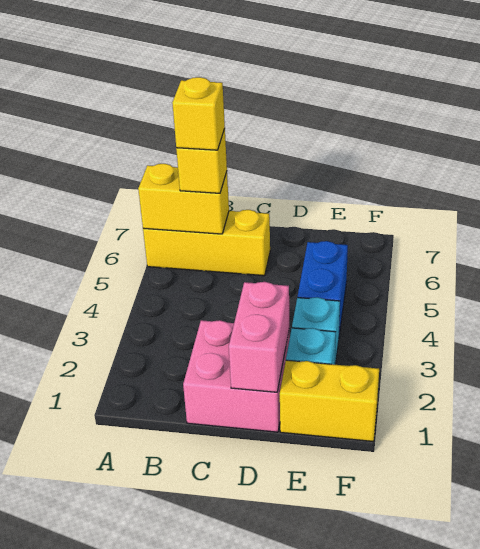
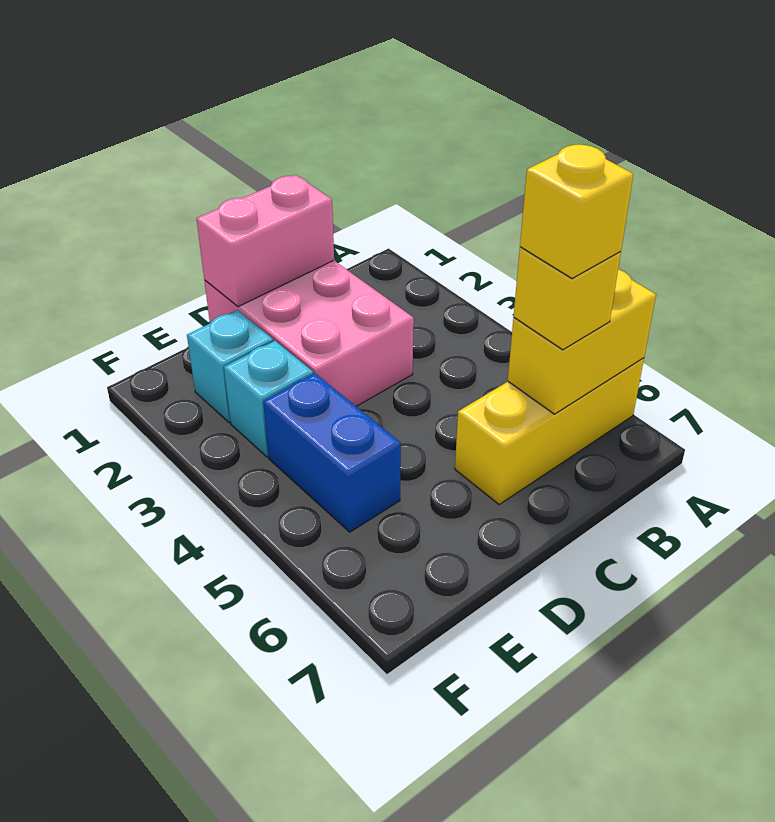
pink brick C1:D2 level 1 -> pink brick C1:D3 level 1
pink brick D1:D2 level 2 -> pink brick C1:D1 level 2
yellow brick E1:F1 level 1 -> none

